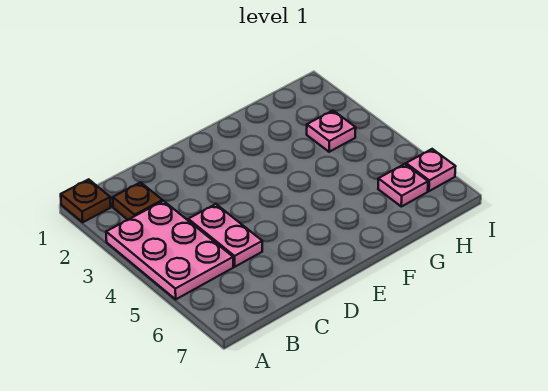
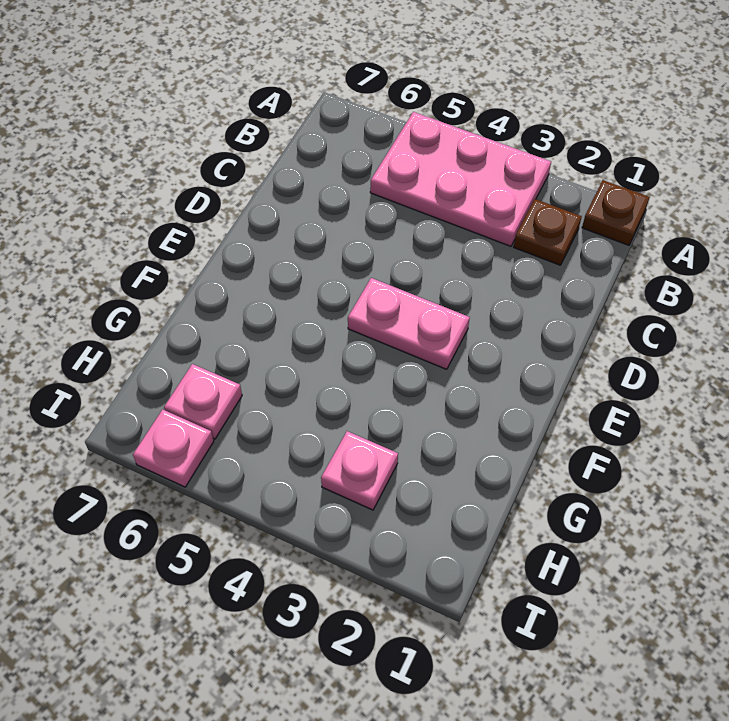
pink plate C4:C5 level 1 -> pink plate E3:E4 level 1

